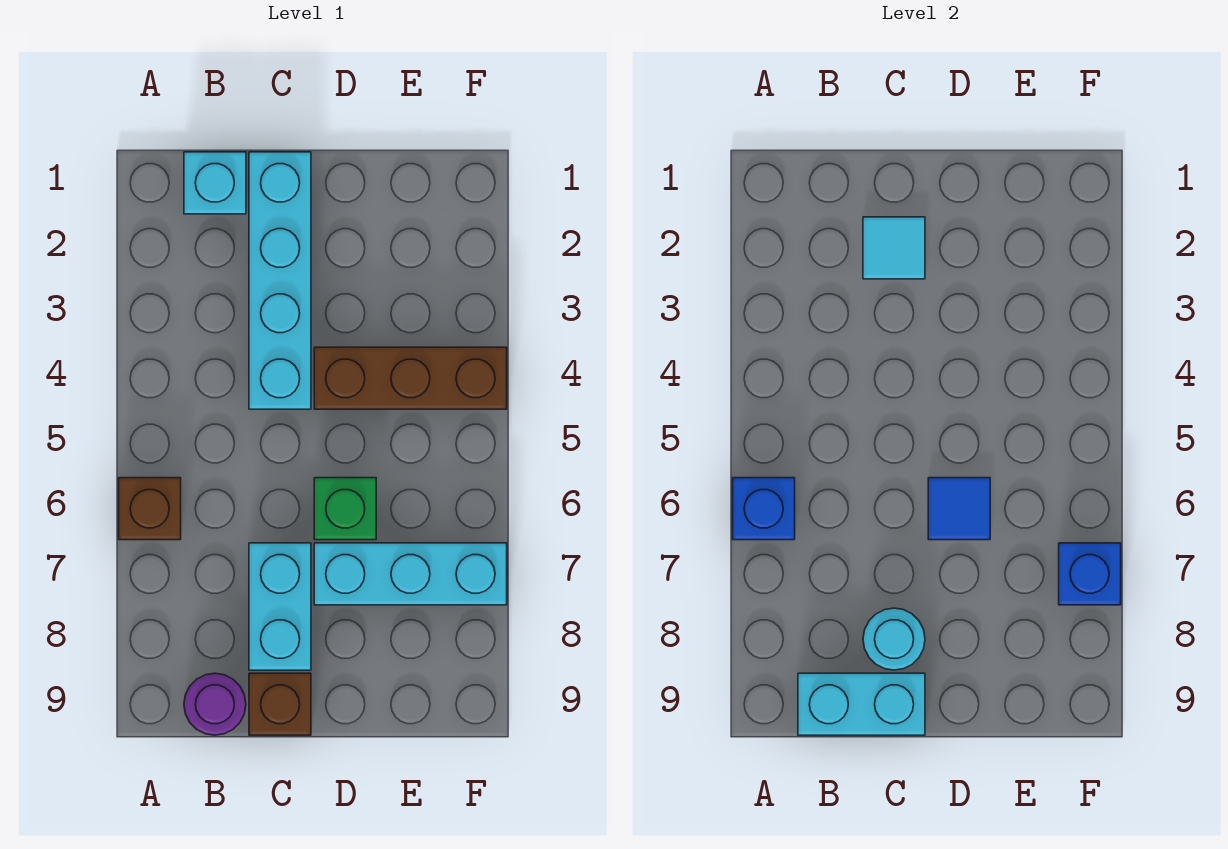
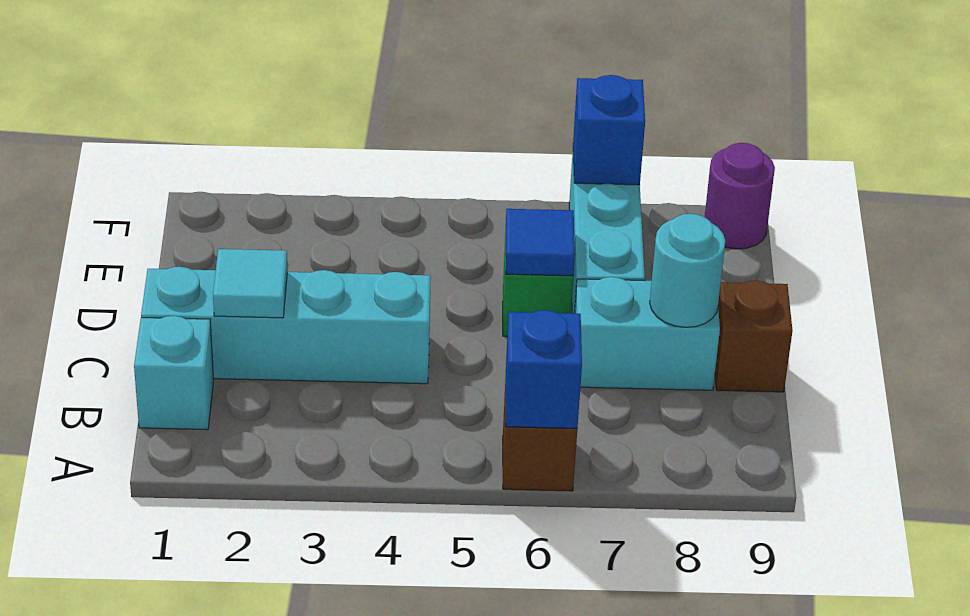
purple round brick B9 level 1 -> purple round brick F9 level 1
cyan brick B9:C9 level 2 -> none
brown brick D4:F4 level 1 -> none

